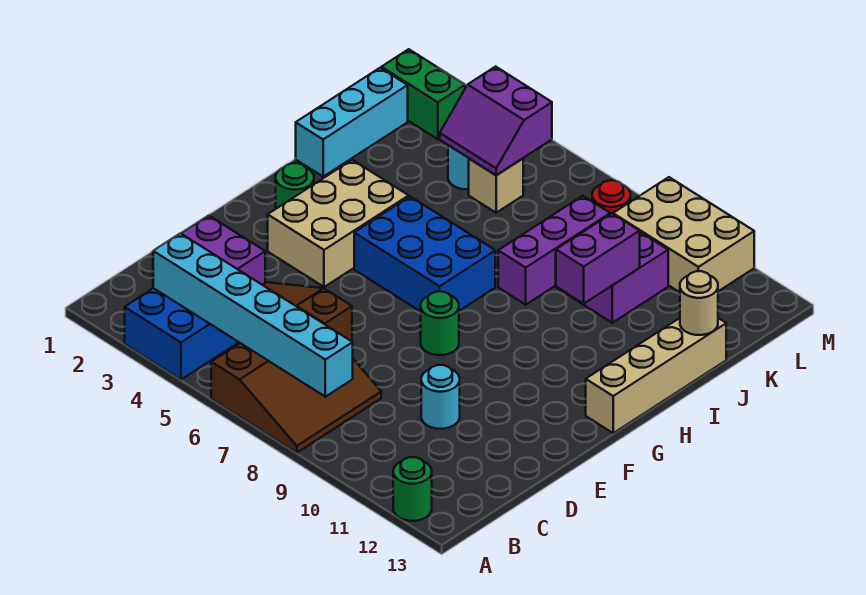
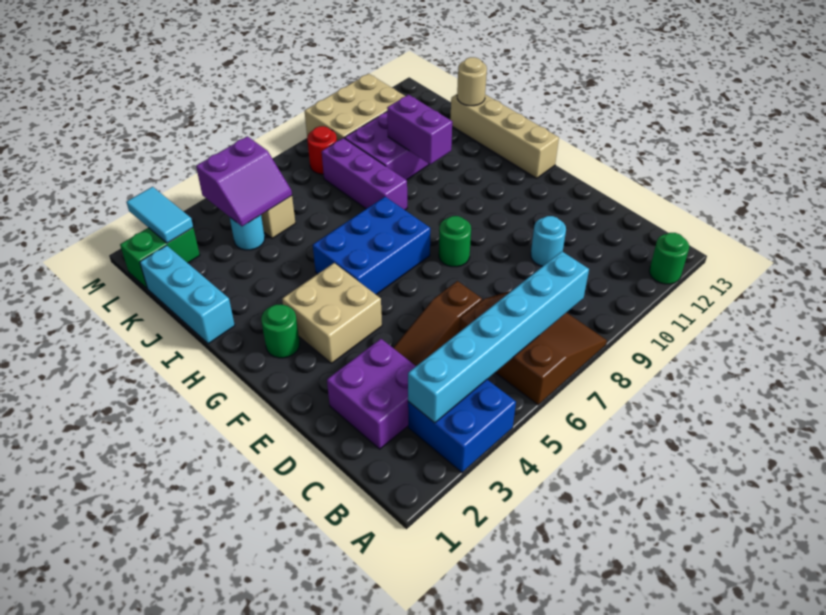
tan brick F3:H4 level 1 -> tan brick F3:G4 level 1
none -> cyan tile L2:M2 level 2

